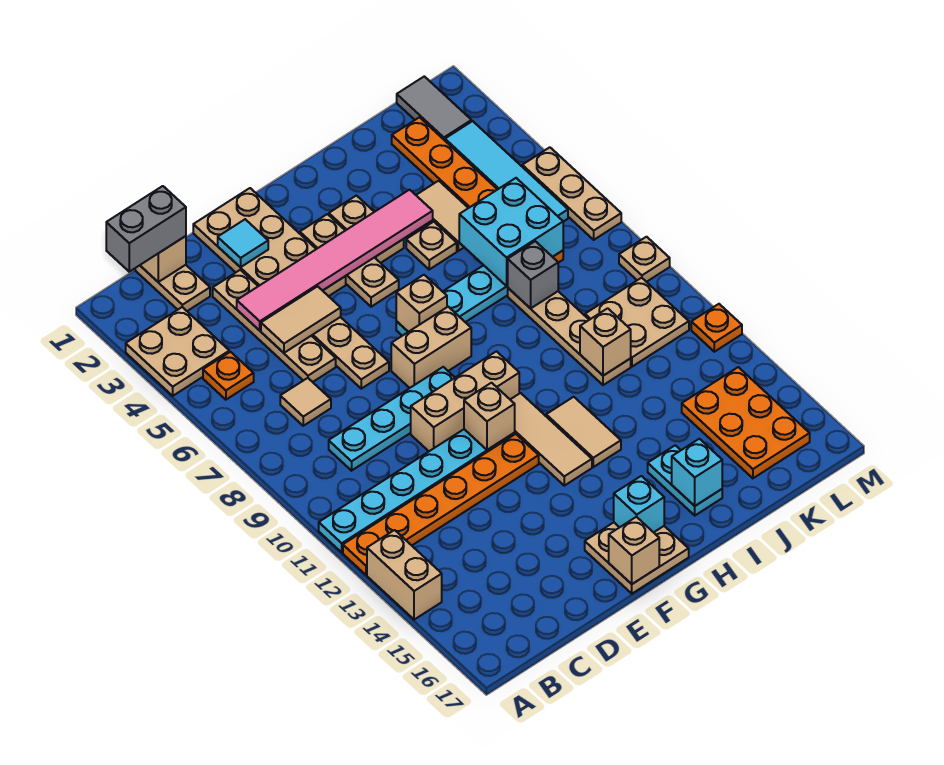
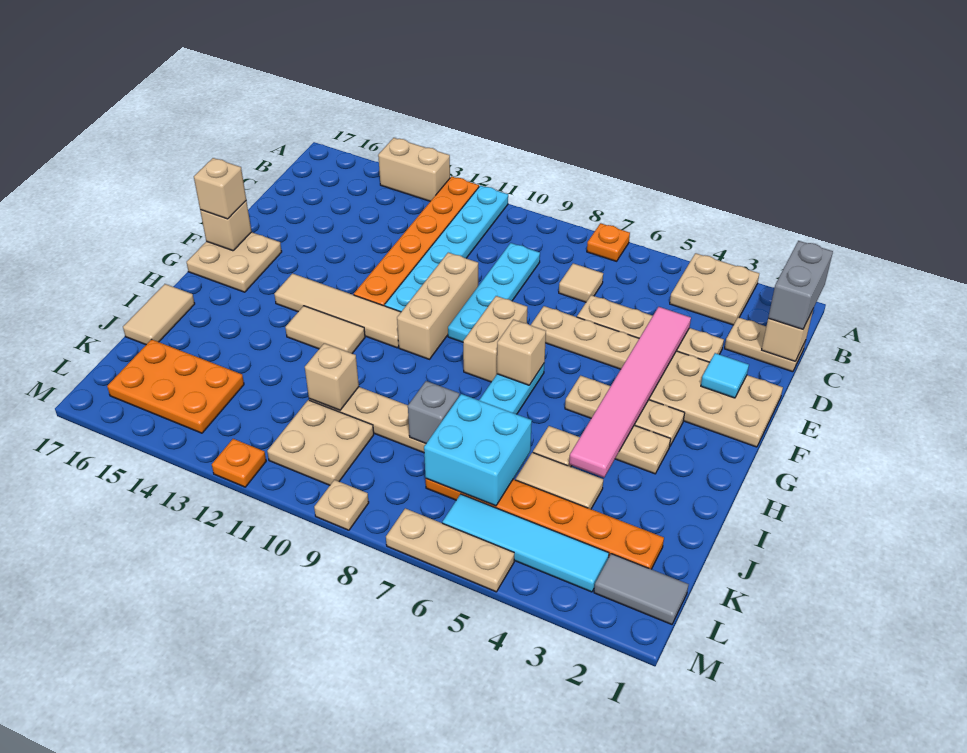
orange plate B5 level 1 -> orange plate A7 level 1
tan tile D5:E5 level 2 -> tan tile I17:J17 level 1
tan brick F11 level 2 -> tan brick F17 level 3
tan tile G11:G13 level 1 -> tan tile G11:G14 level 1
cyan brick G16 level 2 -> none
cyan plate I15:I16 level 1 -> none
cyan brick I16 level 2 -> none

